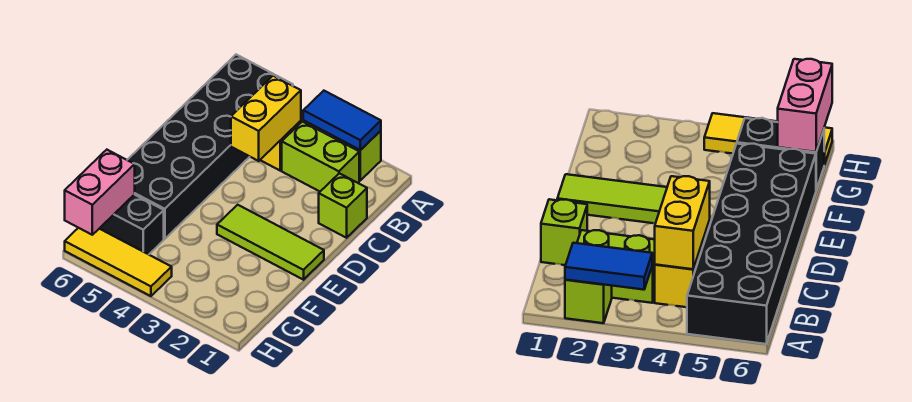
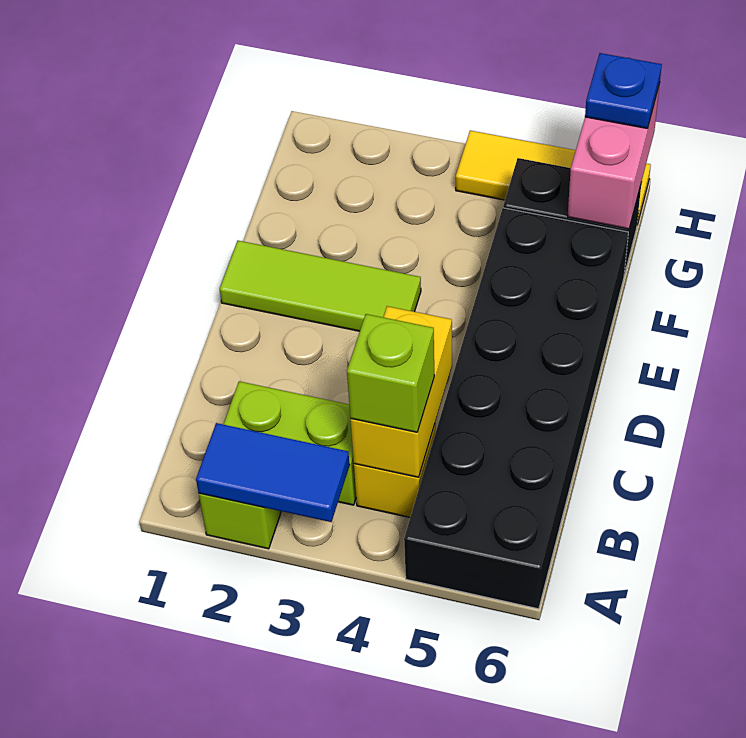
lime brick C1 level 1 -> lime brick B4 level 3
none -> blue plate H6 level 3

